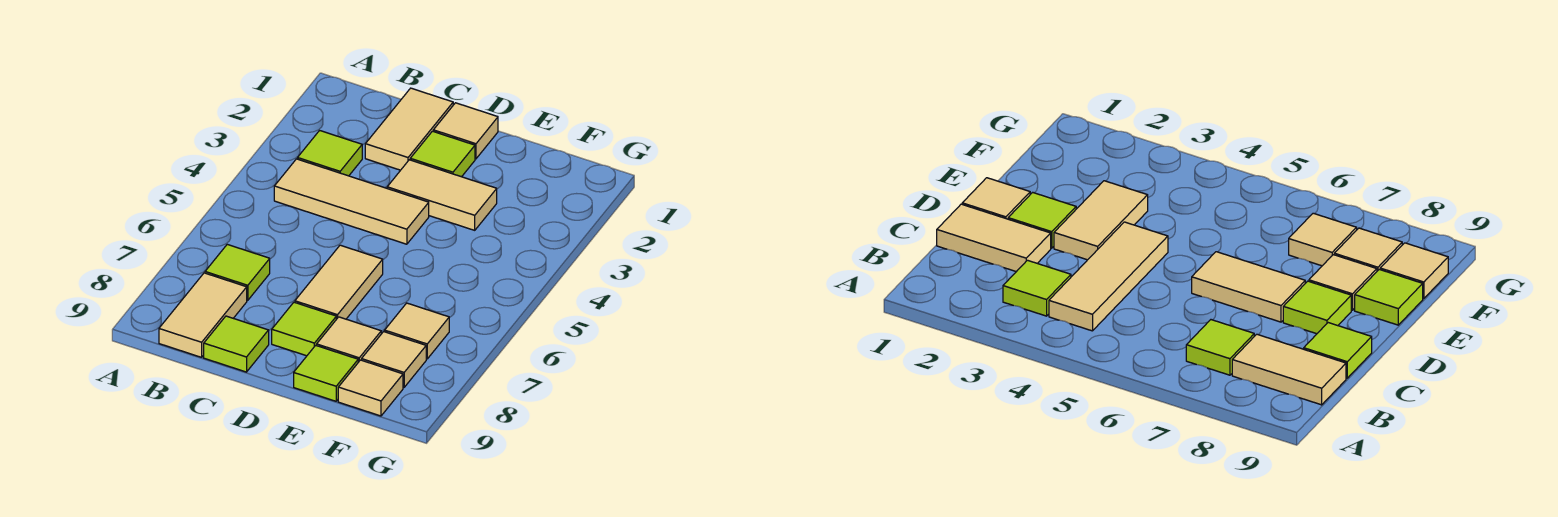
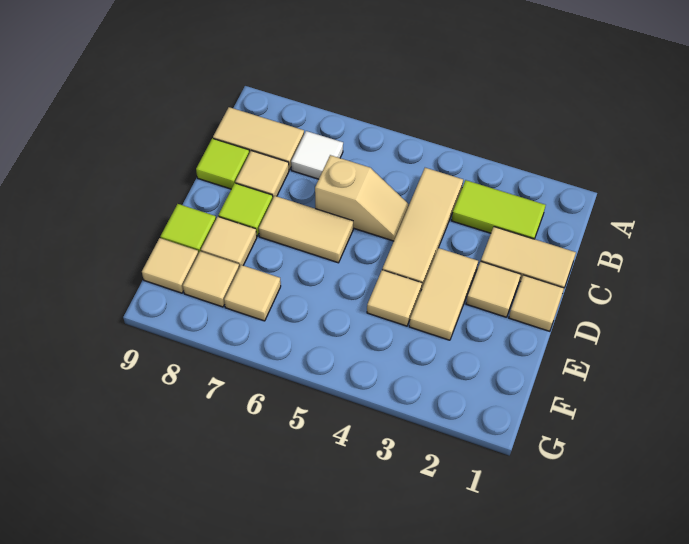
lime tile B3 level 1 -> lime tile B2:B3 level 1
lime tile B7 level 1 -> white tile B7 level 1
none -> tan slope C5:C6 level 1 top 6
none -> tan tile C8 level 1
lime tile D2 level 1 -> tan tile D2 level 1
none -> tan tile E4 level 1

